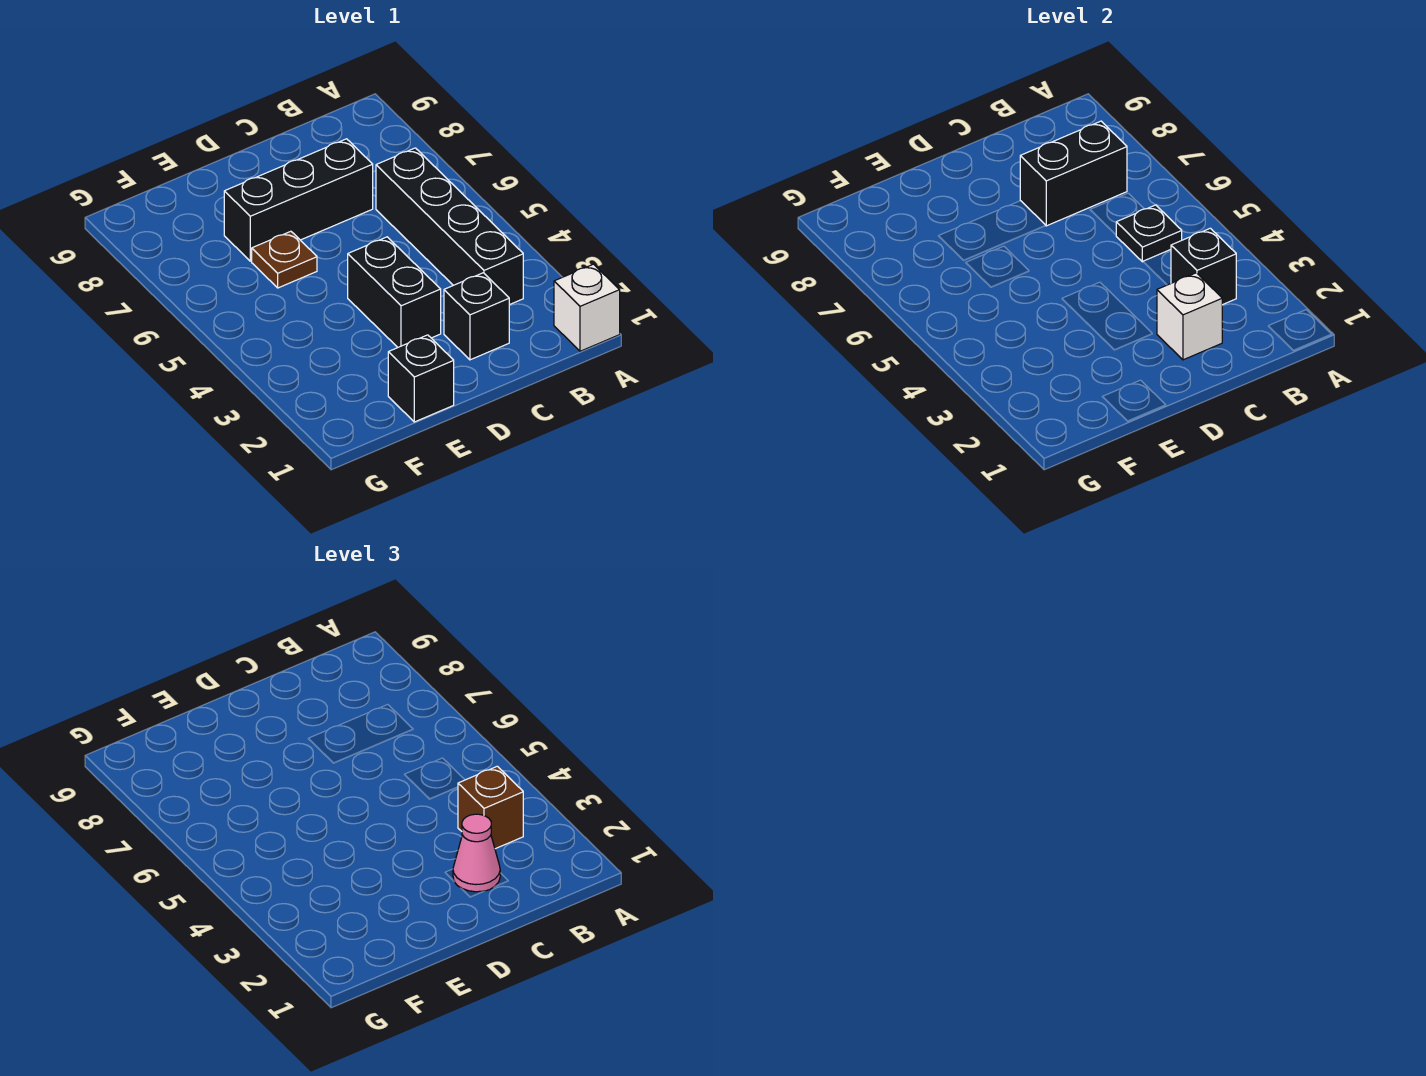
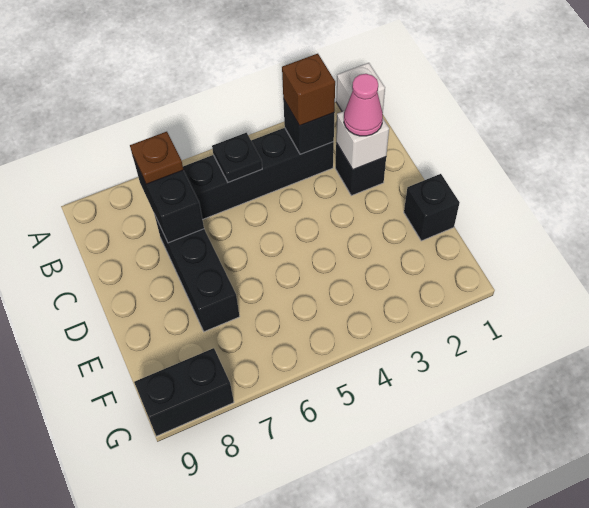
black brick D3:D4 level 1 -> black brick G8:G9 level 1
brown plate E6 level 1 -> brown plate B7 level 3

